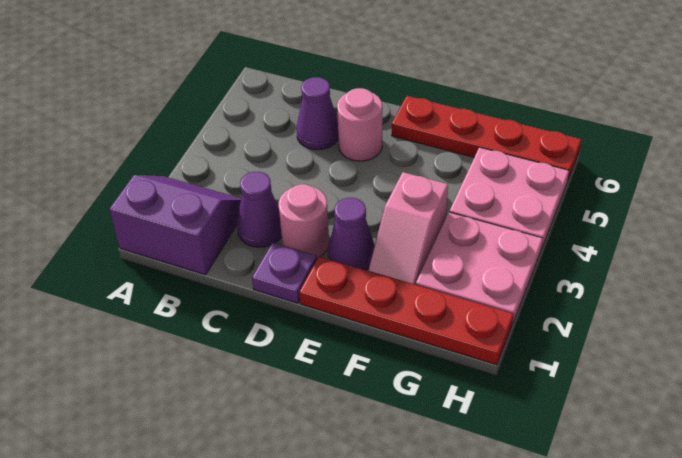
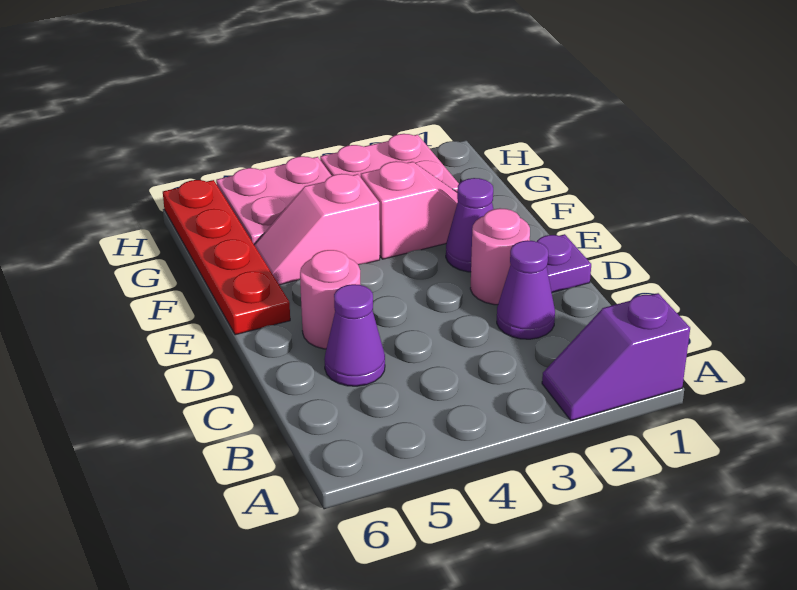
purple slope A1:B2 level 1 top 1 -> purple slope A1:A2 level 1 top 1
red plate E1:H1 level 1 -> none
none -> pink slope F4:F5 level 1 top 4

